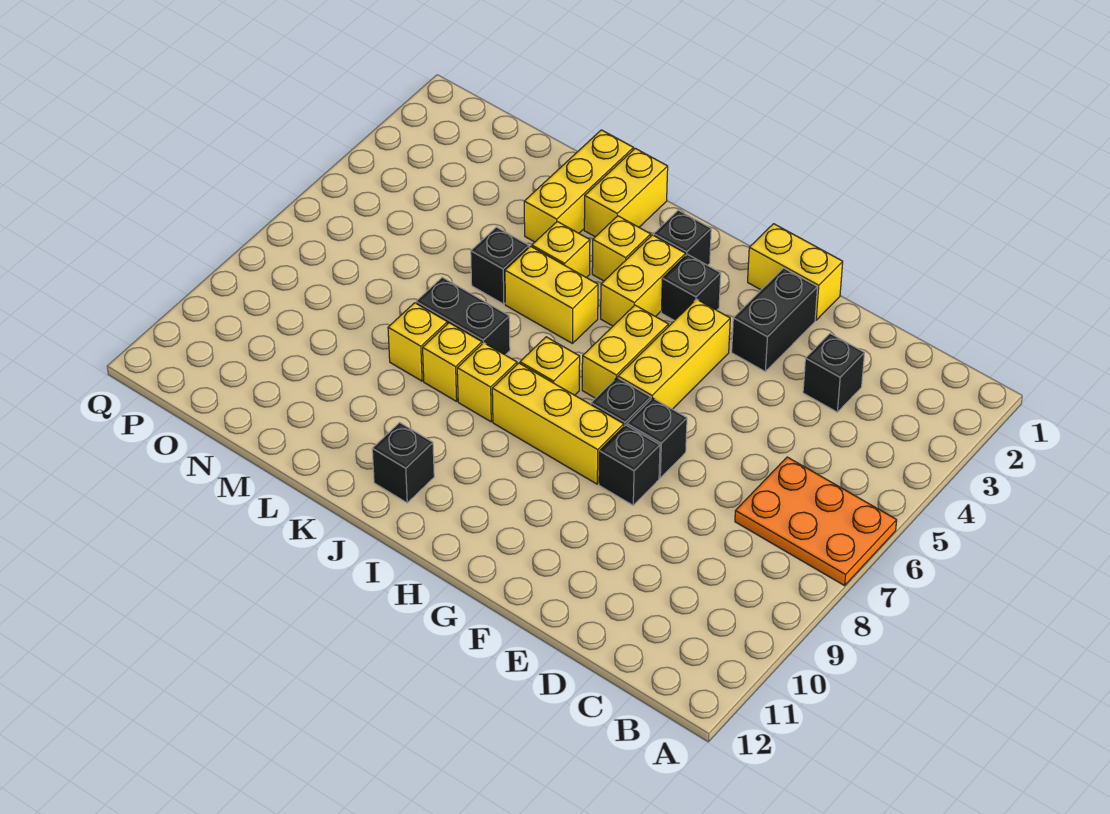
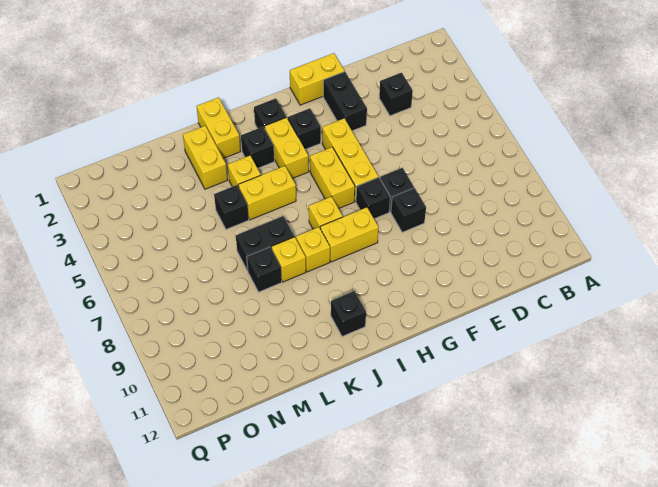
orange plate A6:C7 level 1 -> none
yellow brick G8:I8 level 1 -> yellow brick H8:I8 level 1
yellow brick J3 level 1 -> black brick J3 level 1
yellow brick L1:L3 level 1 -> yellow brick L2:L3 level 1
yellow brick L8 level 1 -> black brick L8 level 1

